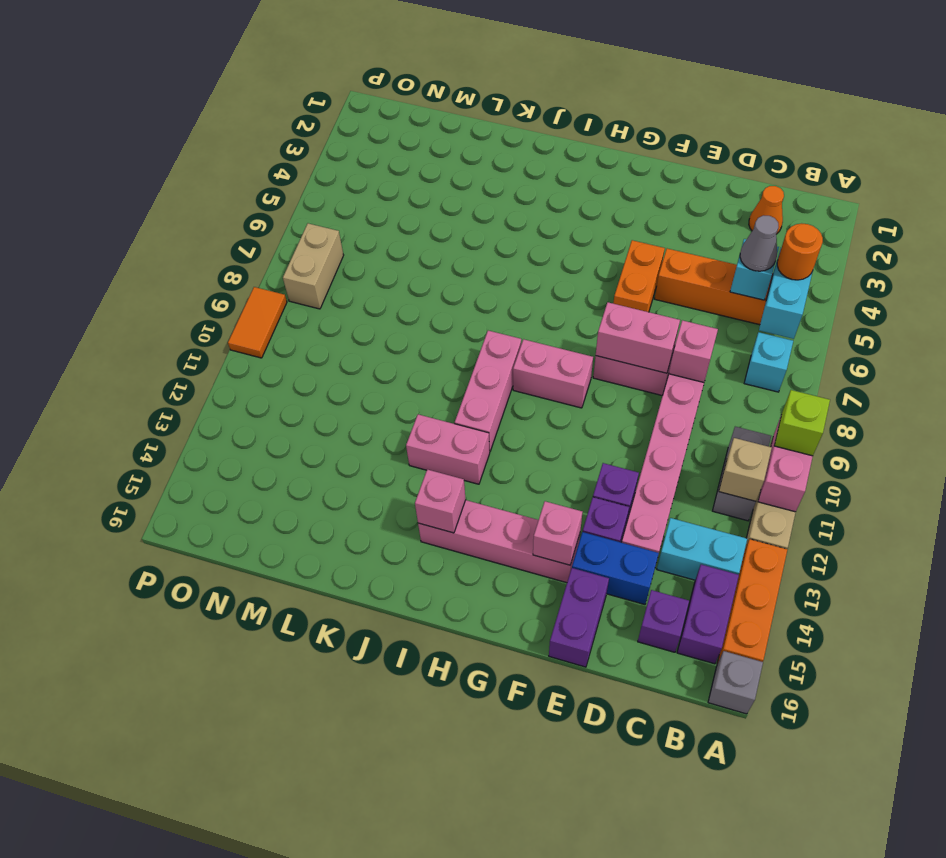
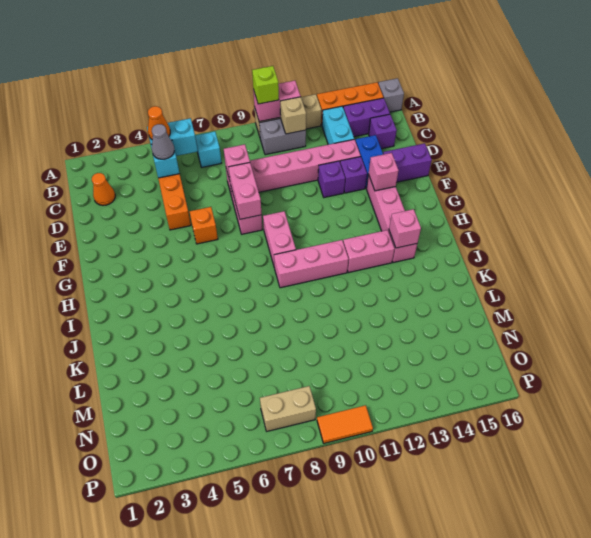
orange round brick B5 level 3 -> orange cone B5 level 3
orange brick F5:F6 level 1 -> orange brick F6 level 1
pink brick I12:J12 level 1 -> pink brick I12:I13 level 1

